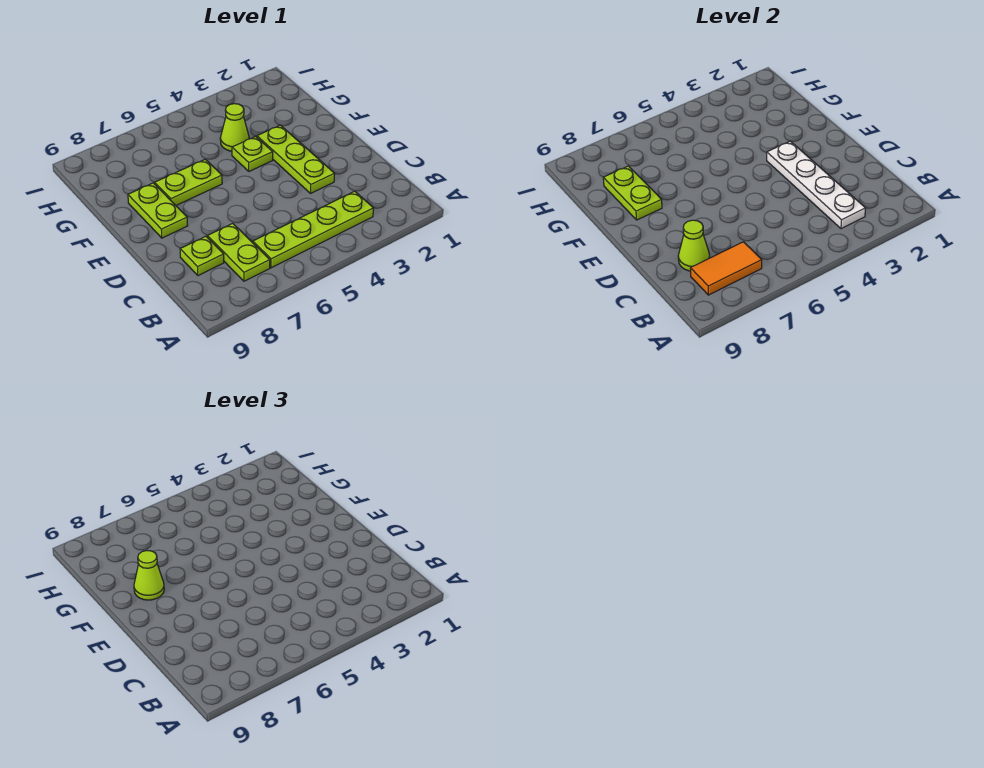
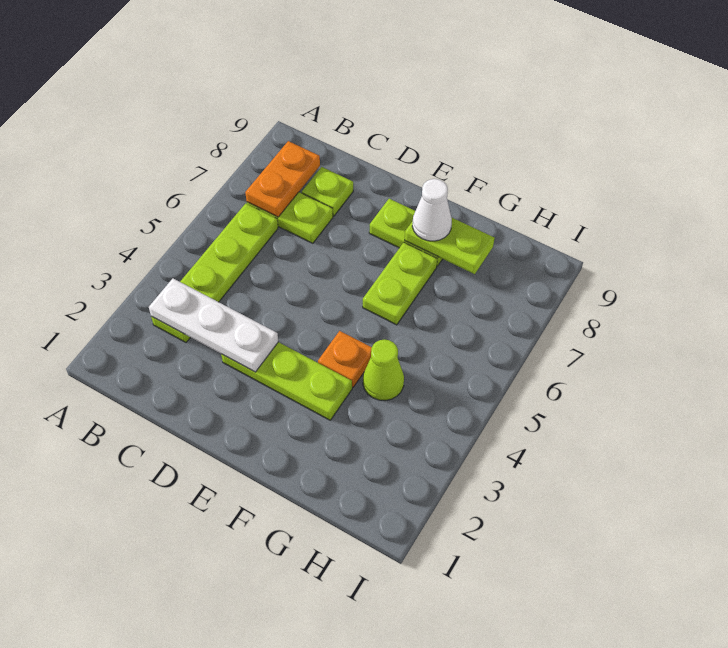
white plate B3:E3 level 2 -> white plate B3:D3 level 2
orange tile B7:B8 level 2 -> orange plate B7:B8 level 2
lime cone C8 level 2 -> none
lime plate F4 level 1 -> orange plate F4 level 1
lime cone F8 level 3 -> white cone F8 level 3

